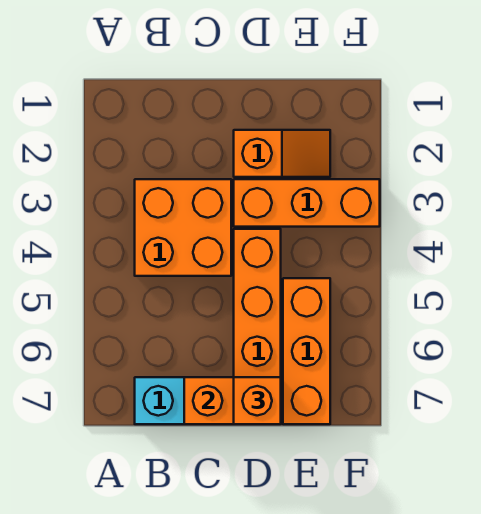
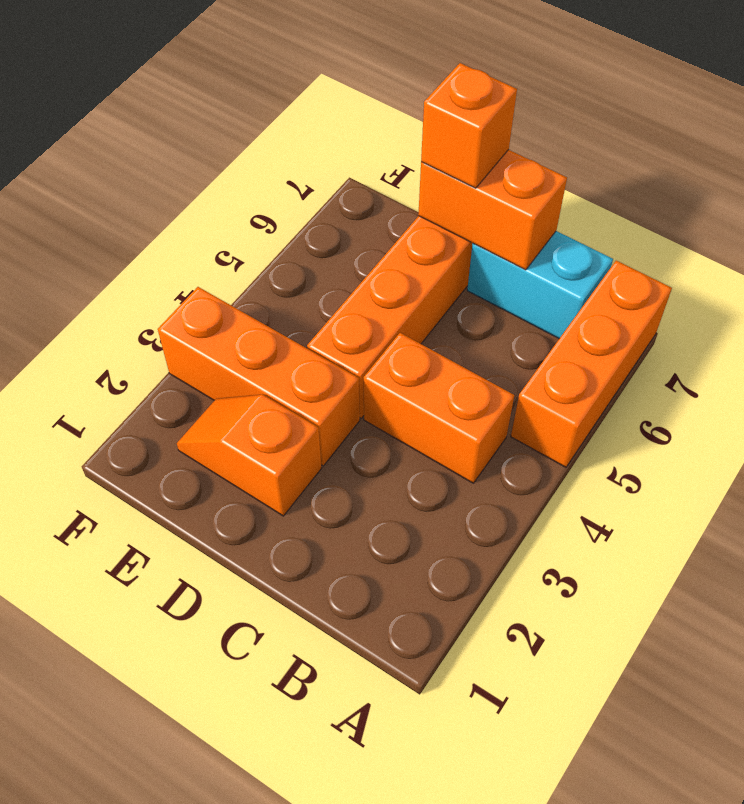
orange brick B3:C4 level 1 -> orange brick B4:C4 level 1
orange brick E5:E7 level 1 -> orange brick A5:A7 level 1

